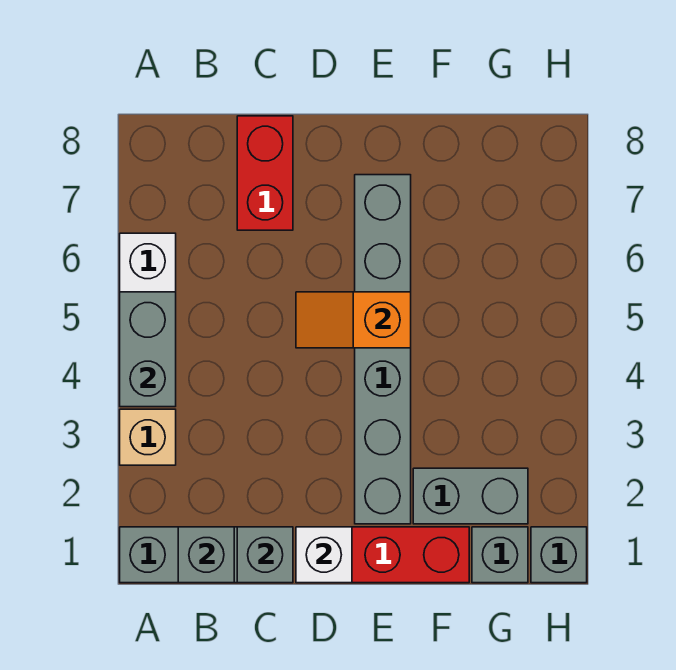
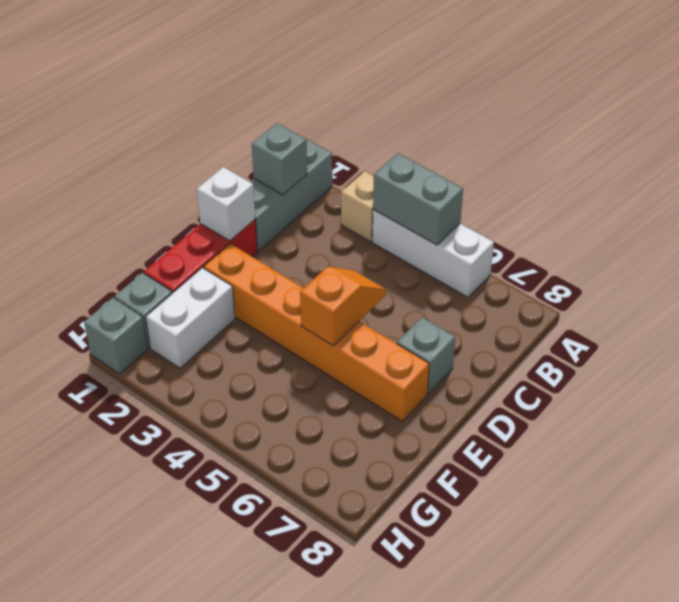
grey brick C1 level 2 -> grey brick D7 level 1
red brick C7:C8 level 1 -> none
grey brick E2:E7 level 1 -> orange brick E2:E7 level 1
grey brick F2:G2 level 1 -> white brick F2:G2 level 1

